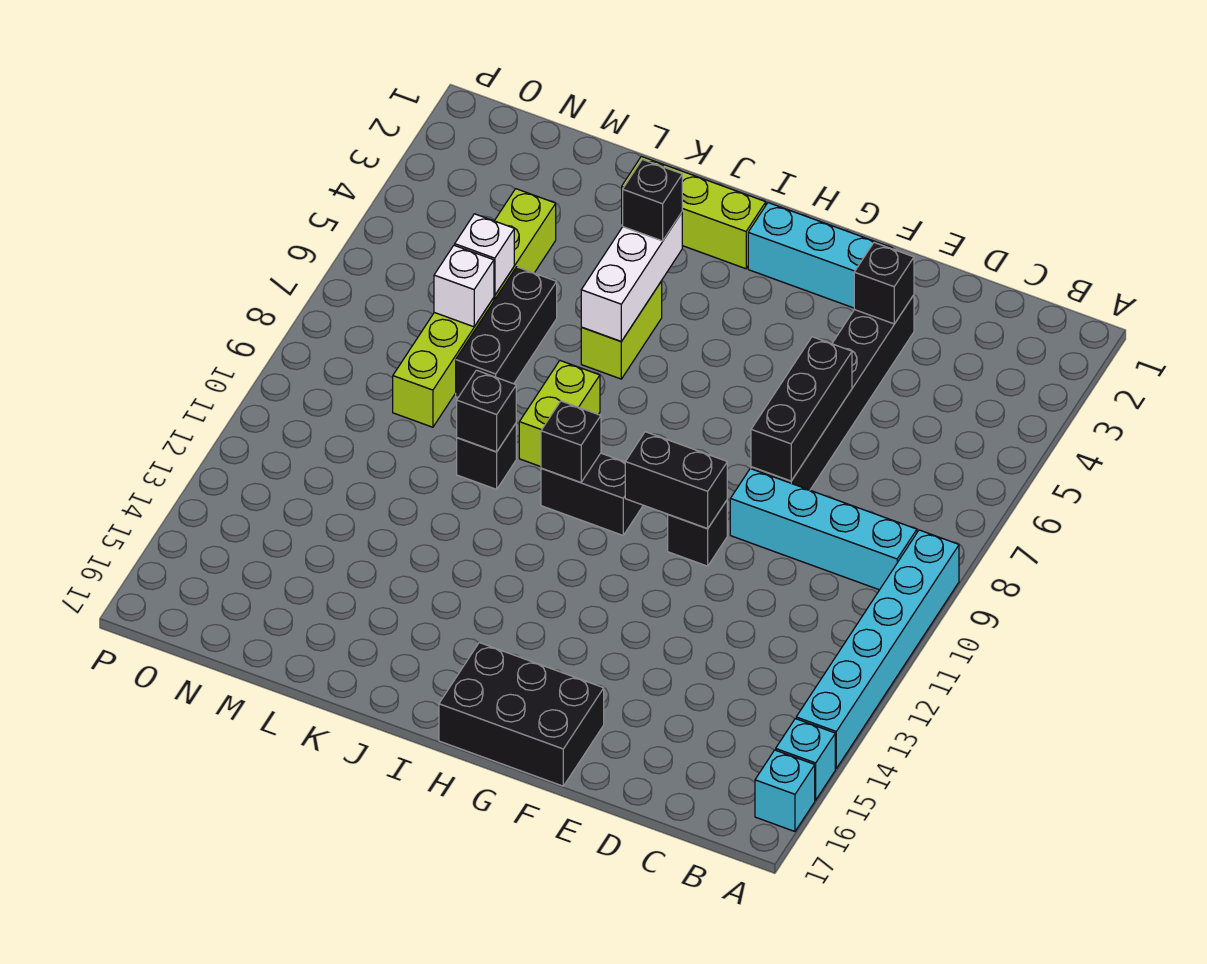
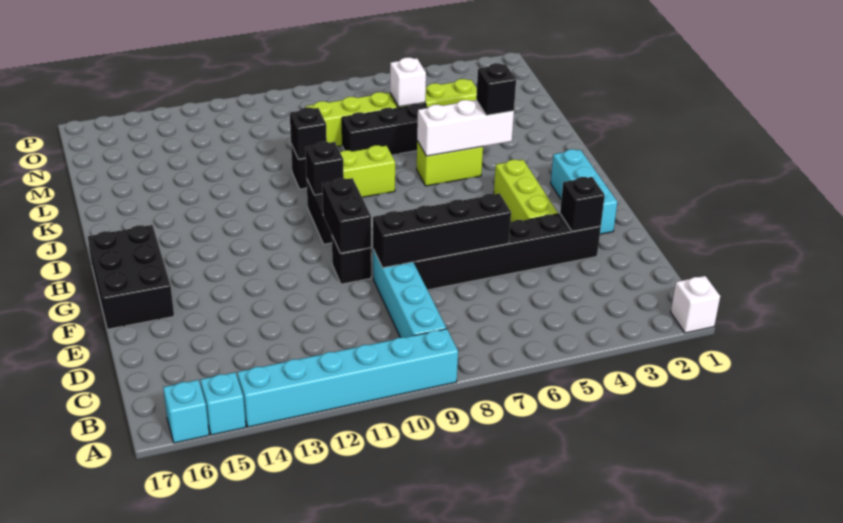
black brick E6:E8 level 2 -> black brick E6:E9 level 2
lime brick I2:K2 level 1 -> lime brick F4:H4 level 1
white brick M7 level 2 -> white brick A1 level 1

